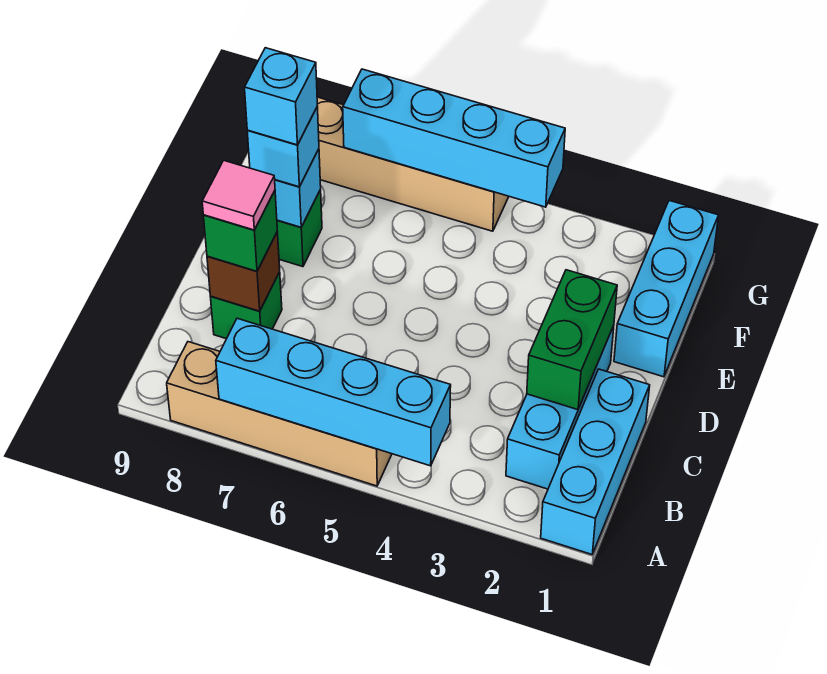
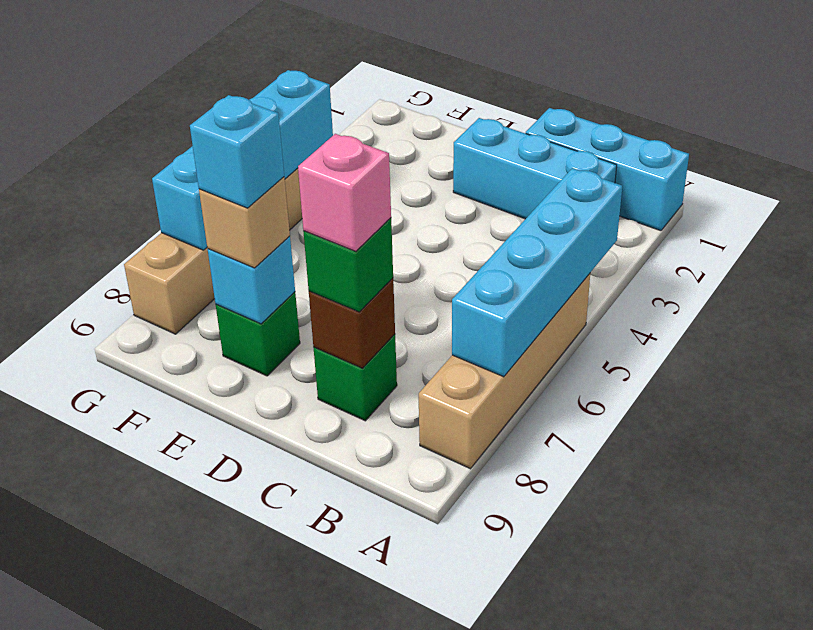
green brick C2:D2 level 2 -> none
pink tile C8 level 4 -> pink brick C8 level 4
cyan brick E1:G1 level 1 -> none
cyan brick E8 level 3 -> tan brick E8 level 3

